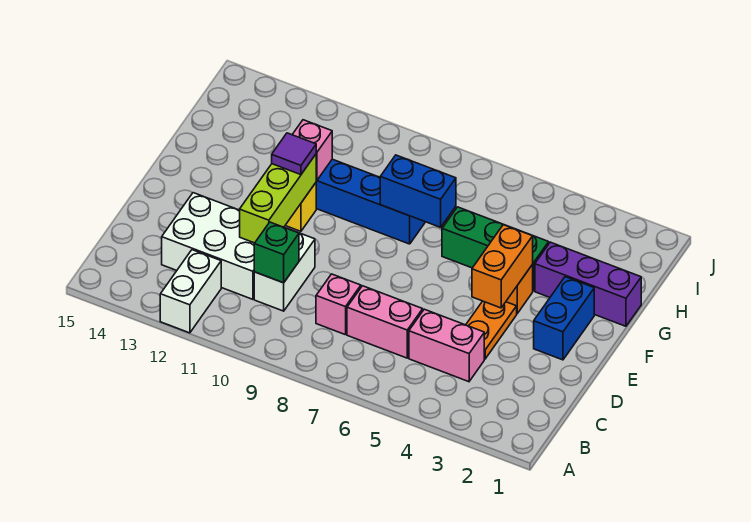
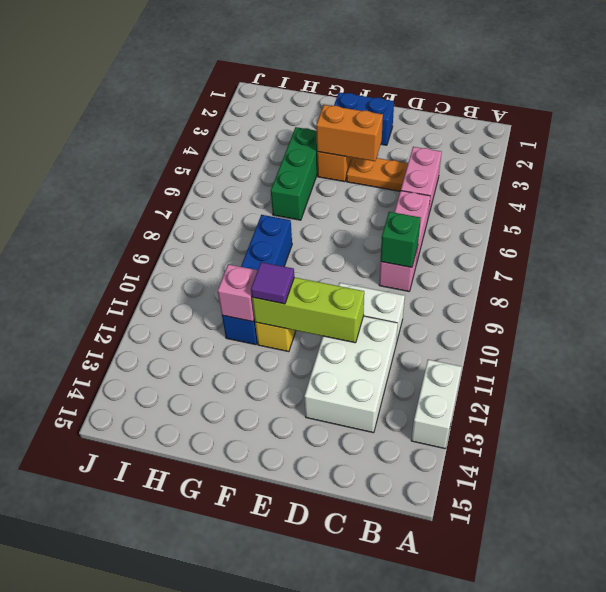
white brick A12:B12 level 1 -> white brick A12:A13 level 1
green brick C10 level 2 -> green brick C8 level 2
purple brick G1:G3 level 1 -> none
blue brick G7:G8 level 2 -> none

